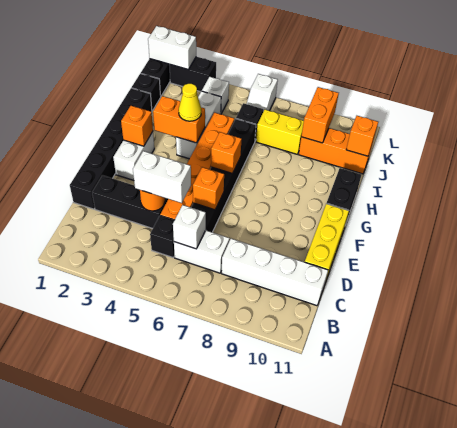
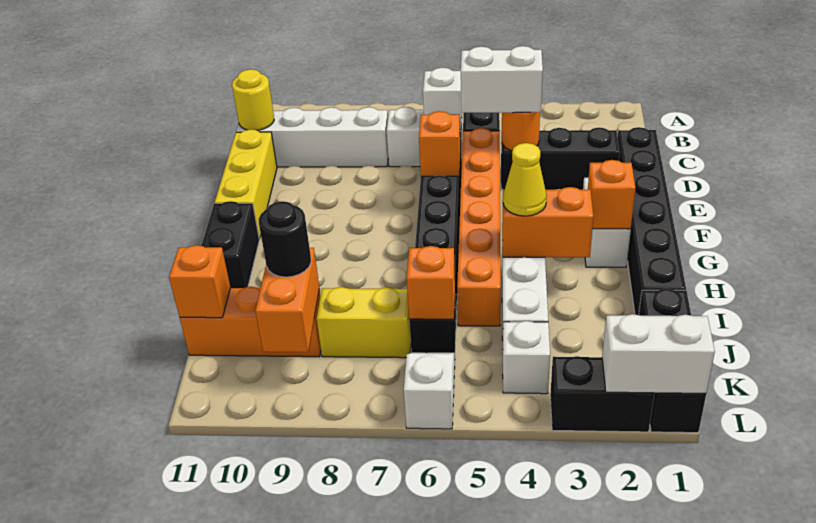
none -> yellow round brick C11 level 2
orange brick G6 level 2 -> orange brick J6 level 2
none -> black round brick J9 level 3

